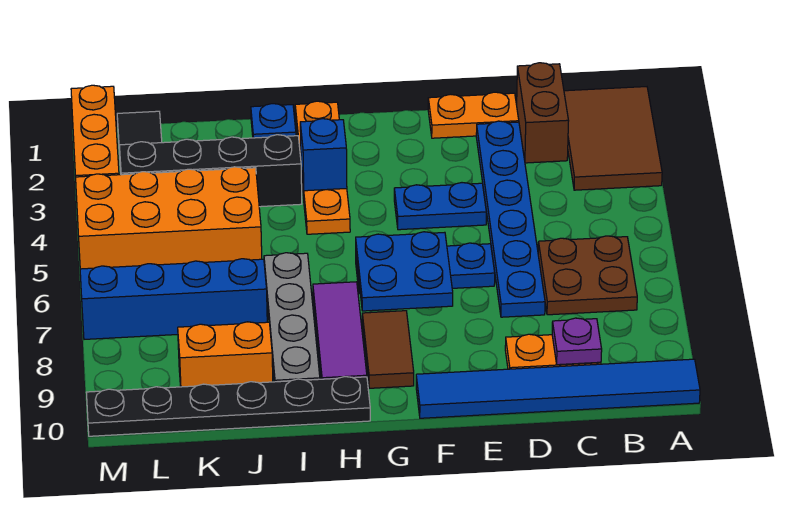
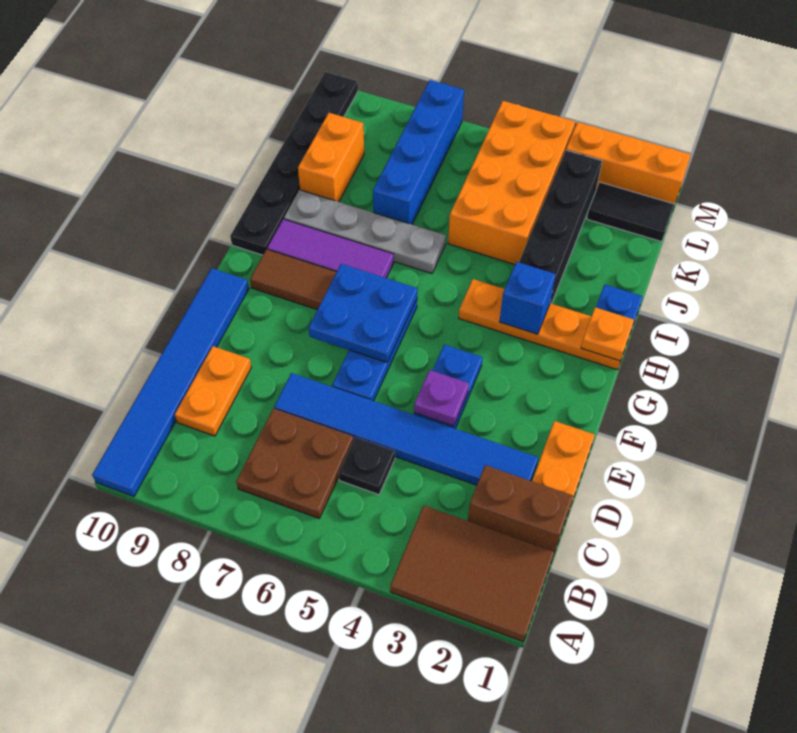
none -> black plate C5 level 1
purple plate C9 level 2 -> purple plate E4 level 2
blue plate D2:D7 level 1 -> blue tile D2:D7 level 1
none -> orange plate H1 level 2

